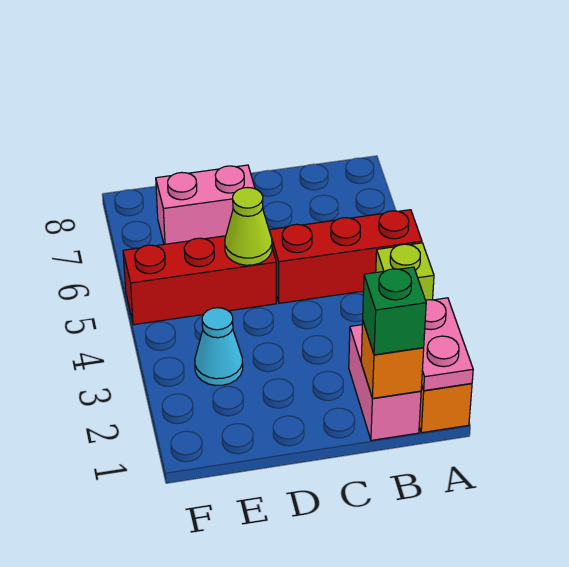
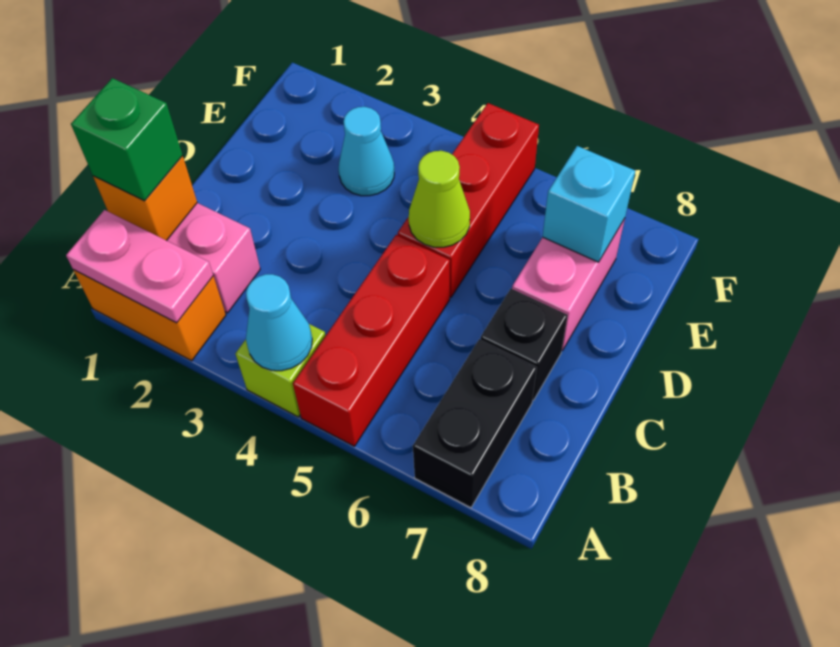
none -> cyan cone A4 level 2
none -> black brick A7:B7 level 1
none -> black brick C7 level 1
none -> cyan brick E7 level 2

